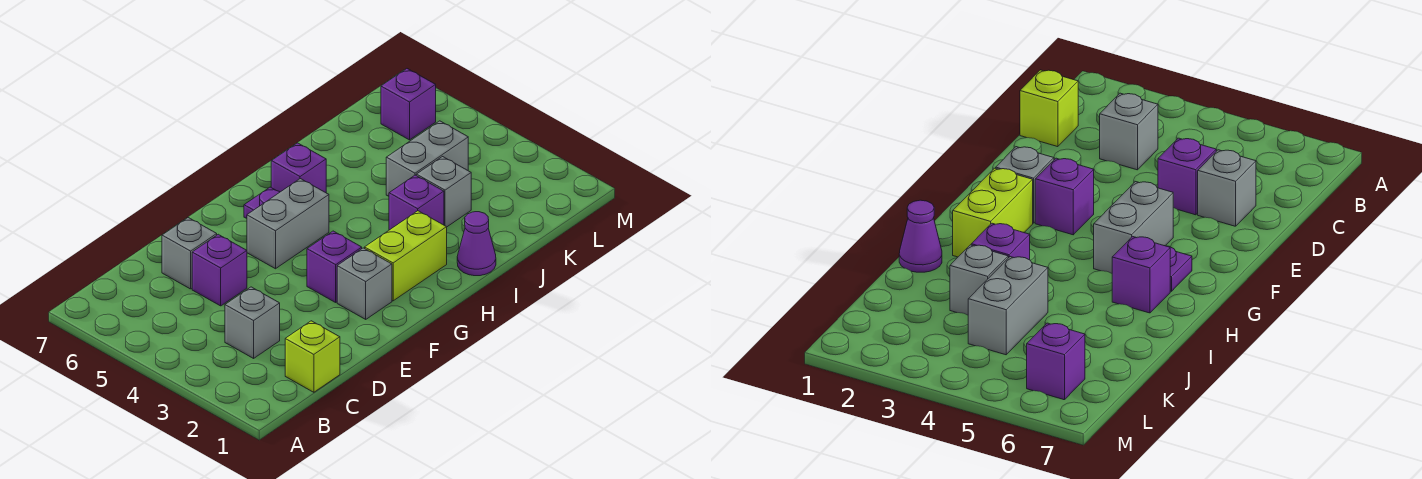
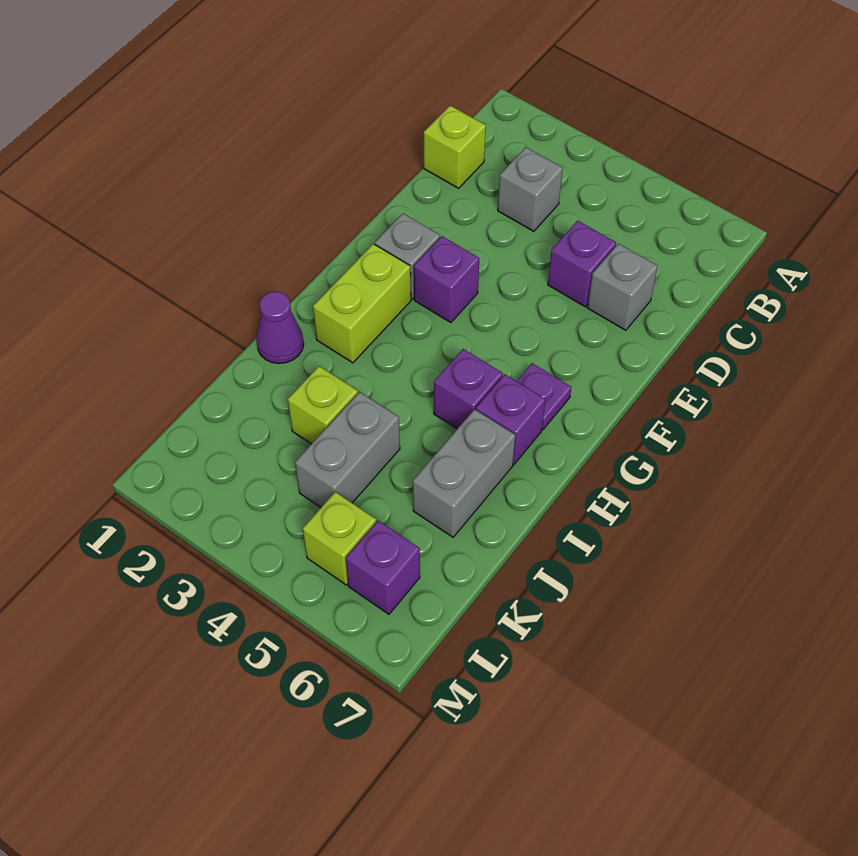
grey brick F5:G5 level 1 -> grey brick I6:J6 level 1
purple brick I3 level 1 -> purple brick H5 level 1
grey brick J3 level 1 -> lime brick J3 level 1
none -> lime brick L5 level 1

